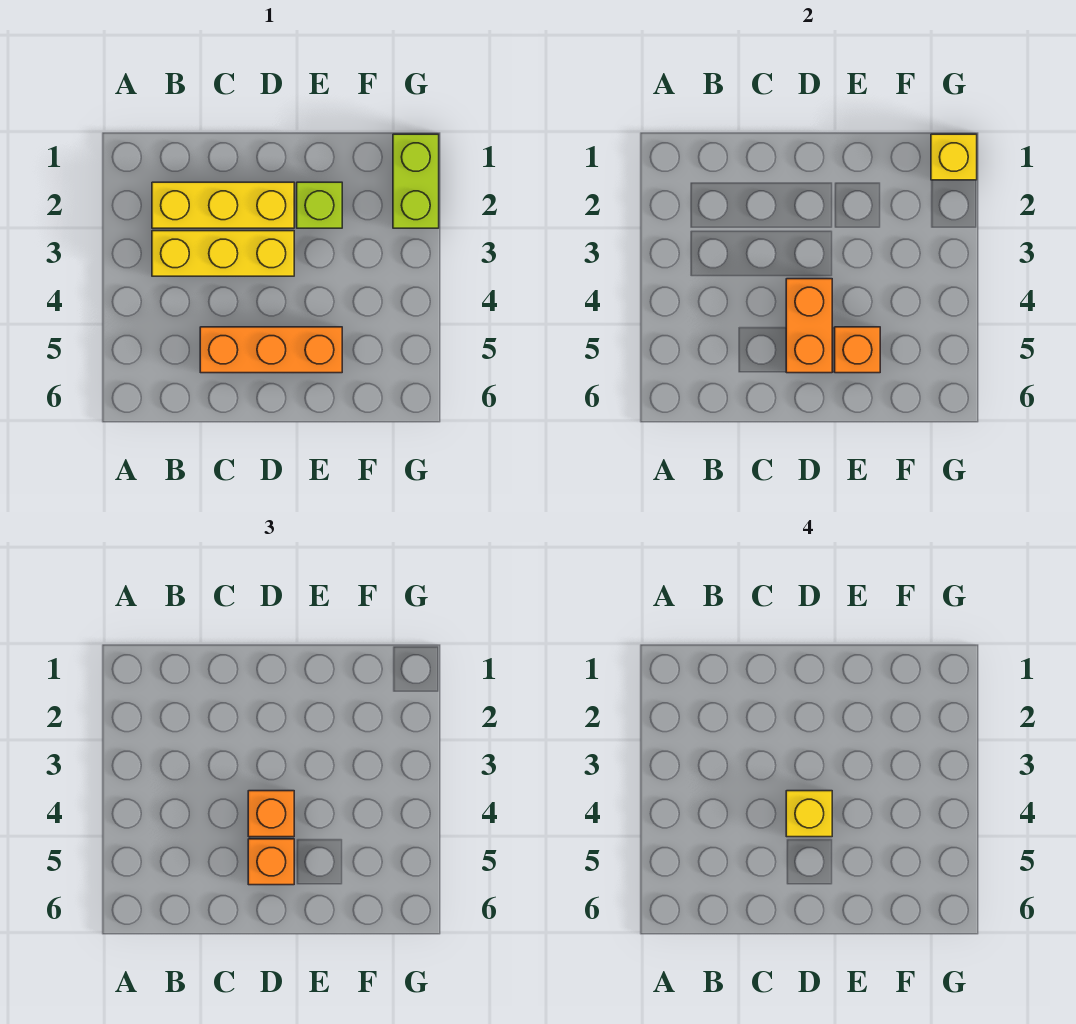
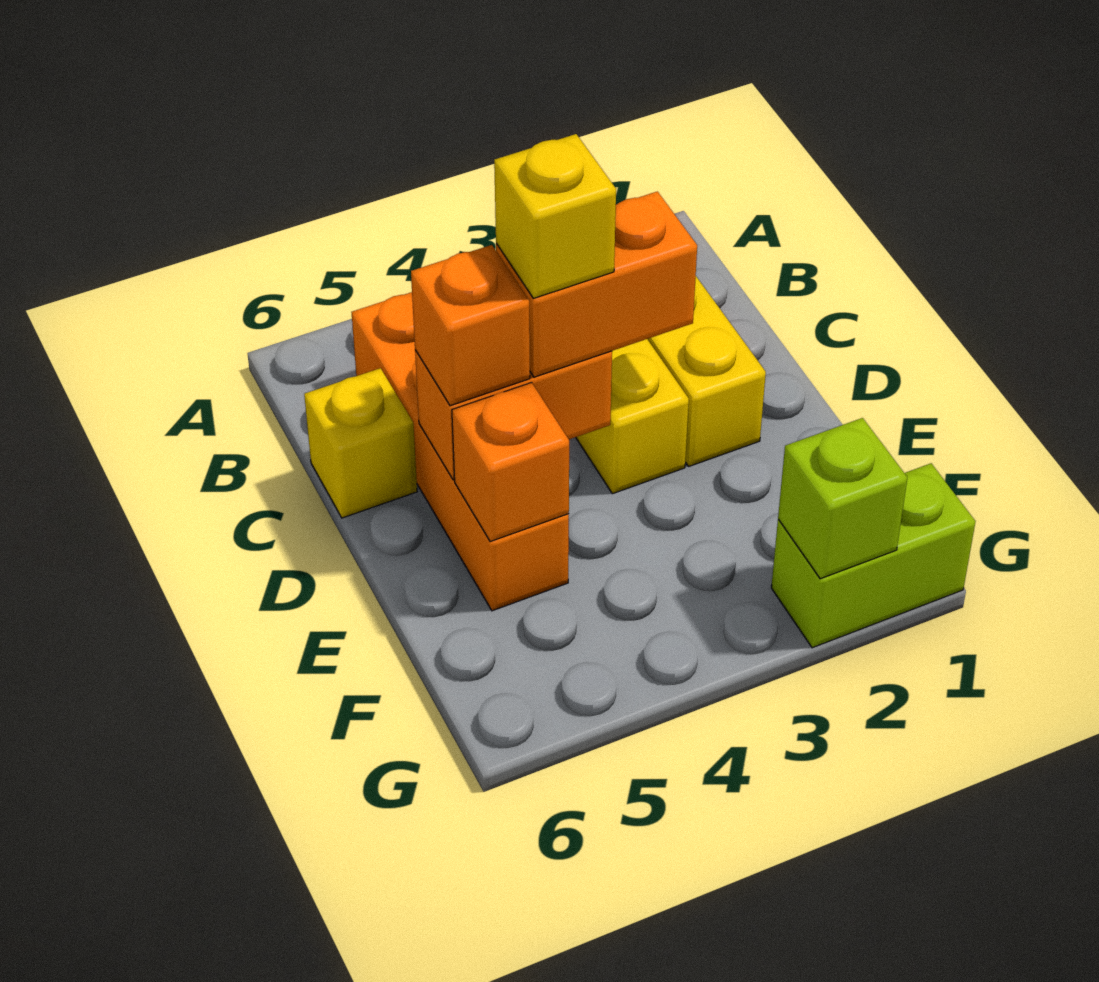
orange brick C5:E5 level 1 -> orange brick B5:E5 level 1
orange brick D4 level 3 -> orange brick D3:D4 level 3
lime brick E2 level 1 -> lime brick G2 level 2
yellow brick G1 level 2 -> yellow brick C6 level 1

